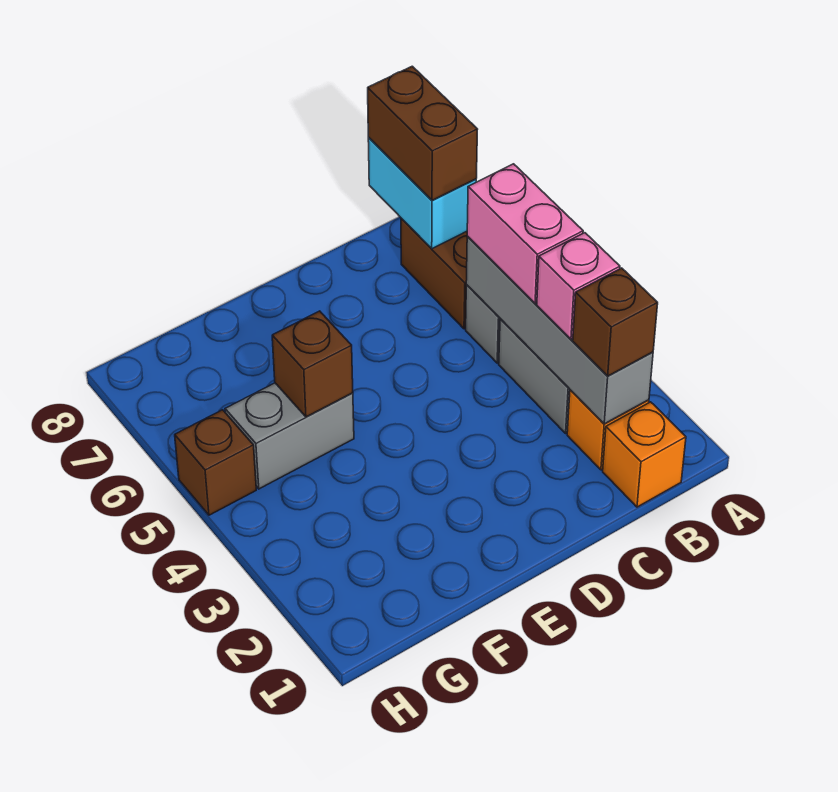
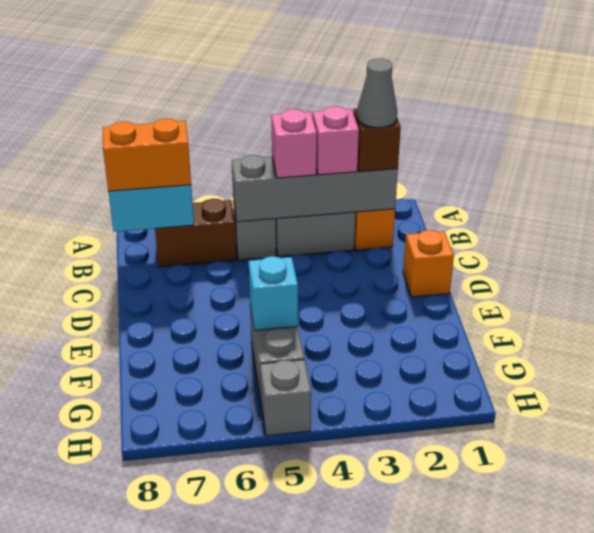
orange brick B1 level 1 -> orange brick D1 level 1
none -> grey cone B2 level 4
pink brick B4:B5 level 3 -> pink brick B4 level 3
brown brick B7:B8 level 3 -> orange brick B7:B8 level 3
brown brick F5 level 2 -> cyan brick F5 level 2
brown brick H5 level 1 -> grey brick H5 level 1

